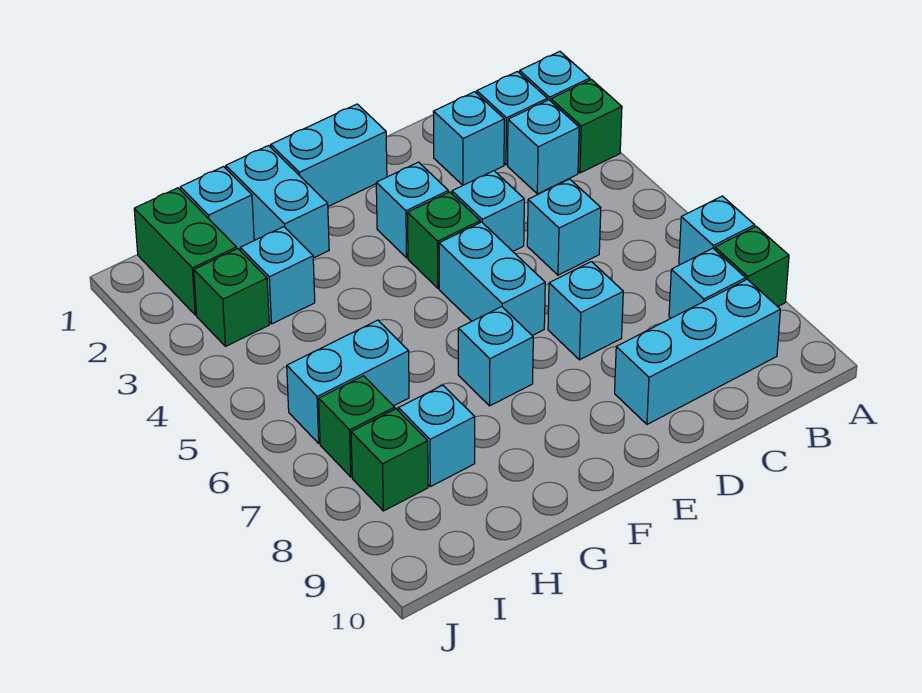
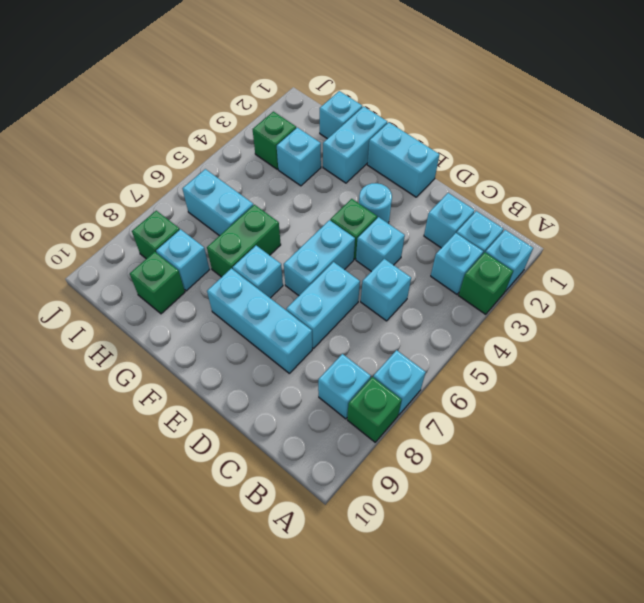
cyan brick B9:D9 level 1 -> cyan brick D8:F8 level 1
cyan brick D7 level 1 -> cyan brick D6:D7 level 1
cyan brick E3 level 1 -> cyan round brick E3 level 1
green brick I1:I2 level 1 -> green brick G6:G7 level 1
green brick I7 level 1 -> green brick H9 level 1

